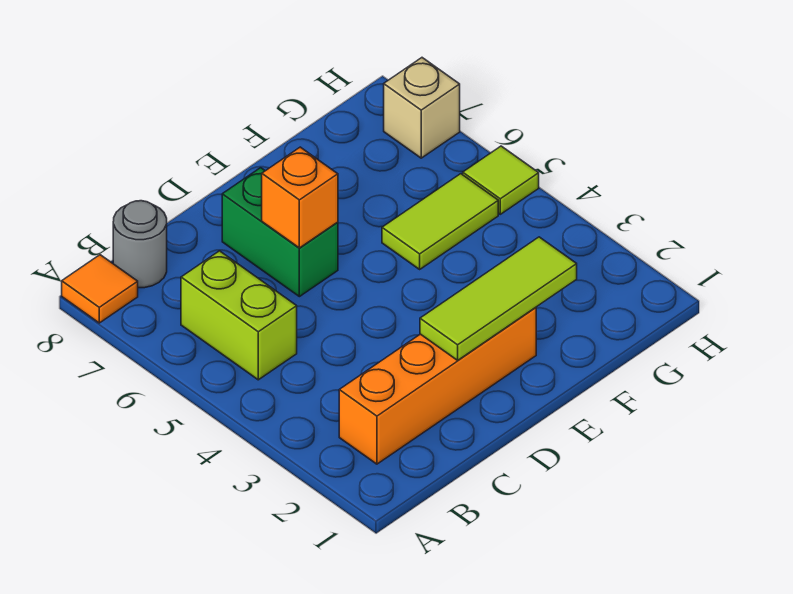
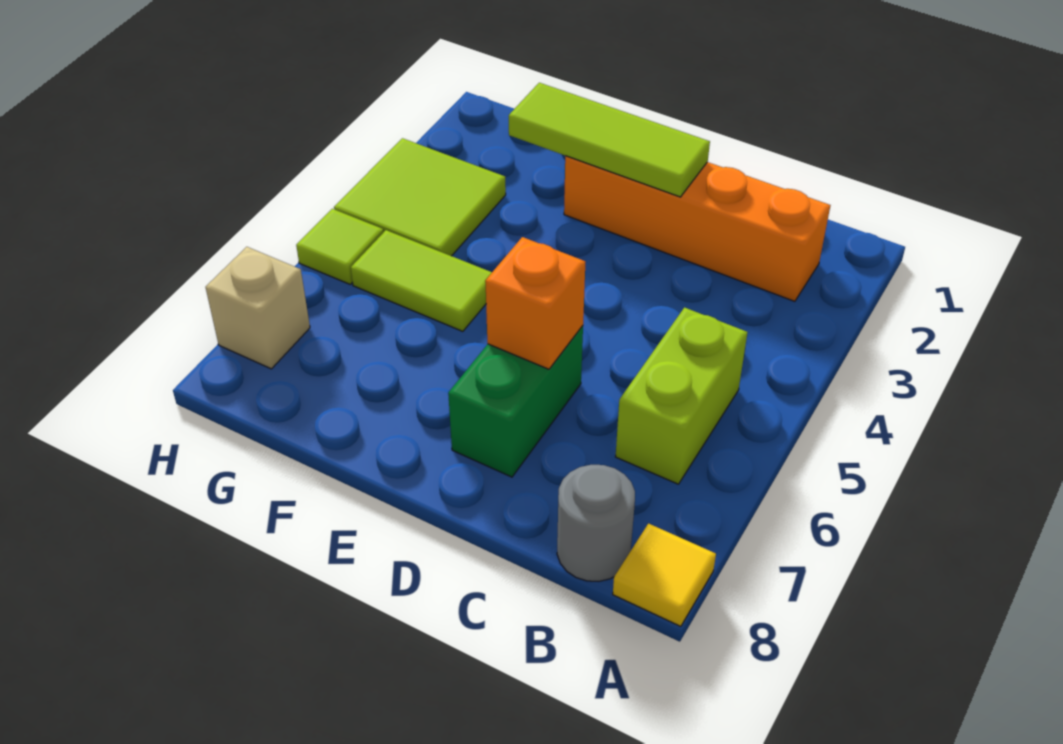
orange tile A8 level 1 -> yellow tile A8 level 1
none -> lime tile G3:H4 level 1

